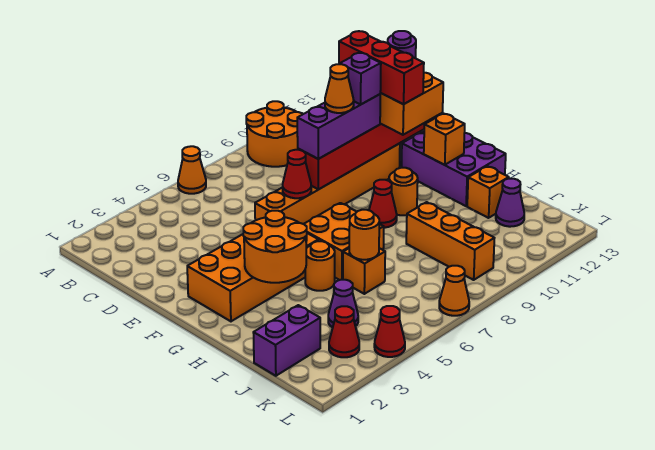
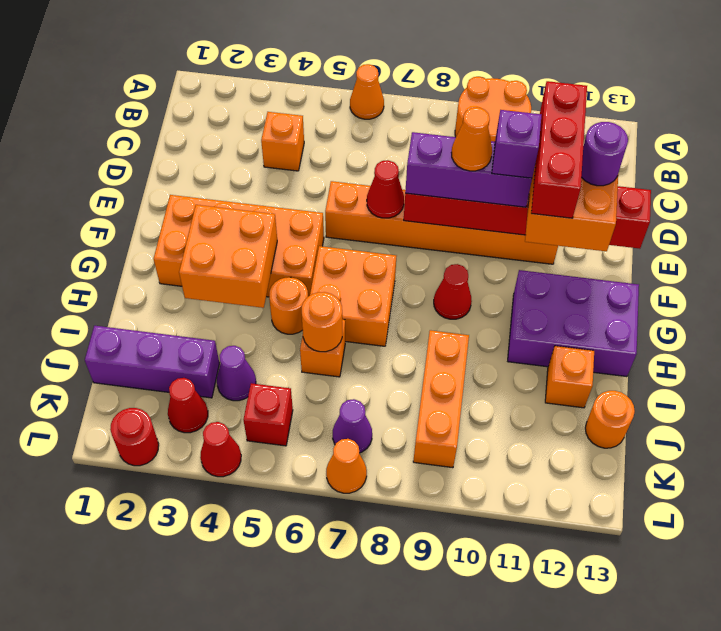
purple brick F12:H13 level 1 -> purple brick G11:H13 level 1
orange round brick G3:H4 level 2 -> orange brick G3:H4 level 2
orange round brick G10 level 1 -> orange round brick J13 level 1
orange brick G12 level 2 -> orange brick C4 level 1
purple brick J1:J2 level 1 -> purple brick J1:J3 level 1
purple cone J12 level 1 -> purple cone K7 level 1
none -> red brick K5 level 1
none -> red round brick L2 level 1

